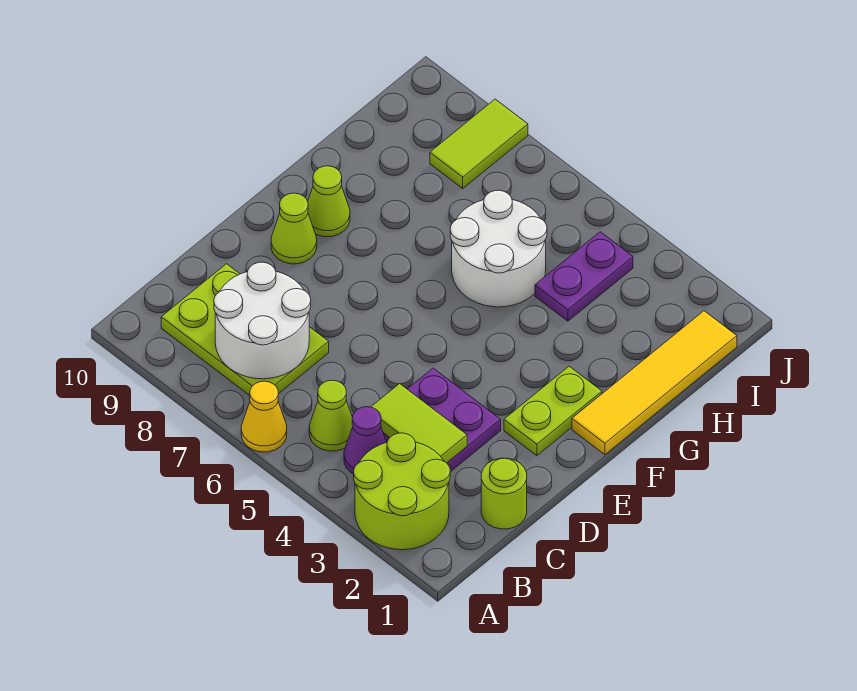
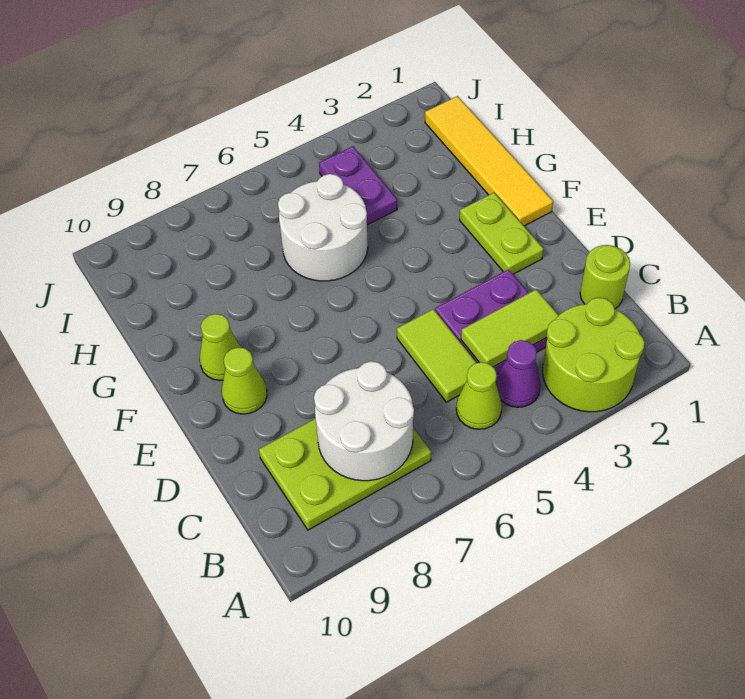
yellow cone A6 level 1 -> none
lime tile I8:J8 level 1 -> lime tile C5:D5 level 1

